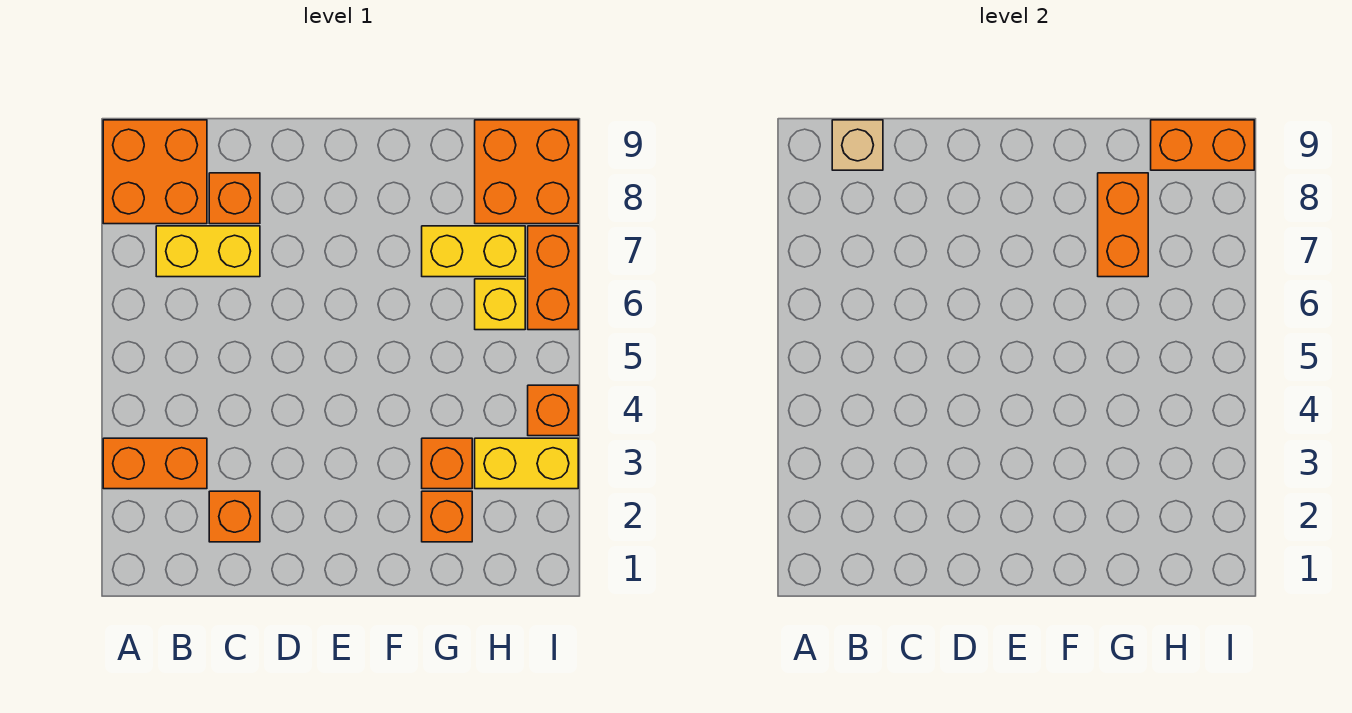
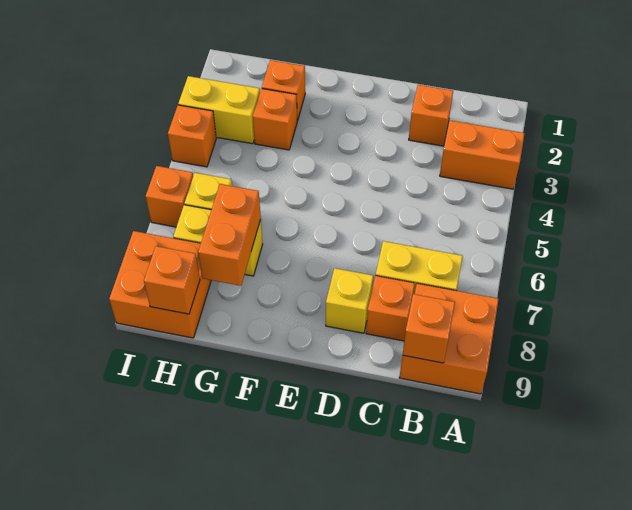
tan brick B9 level 2 -> orange brick B9 level 2
none -> yellow brick D8 level 1
orange brick H9:I9 level 2 -> orange brick H9 level 2
orange brick I6:I7 level 1 -> orange brick I6 level 1

